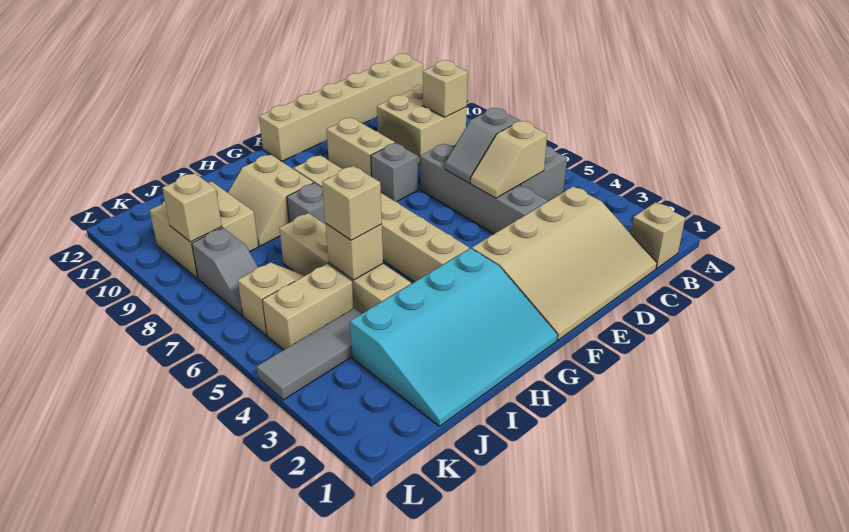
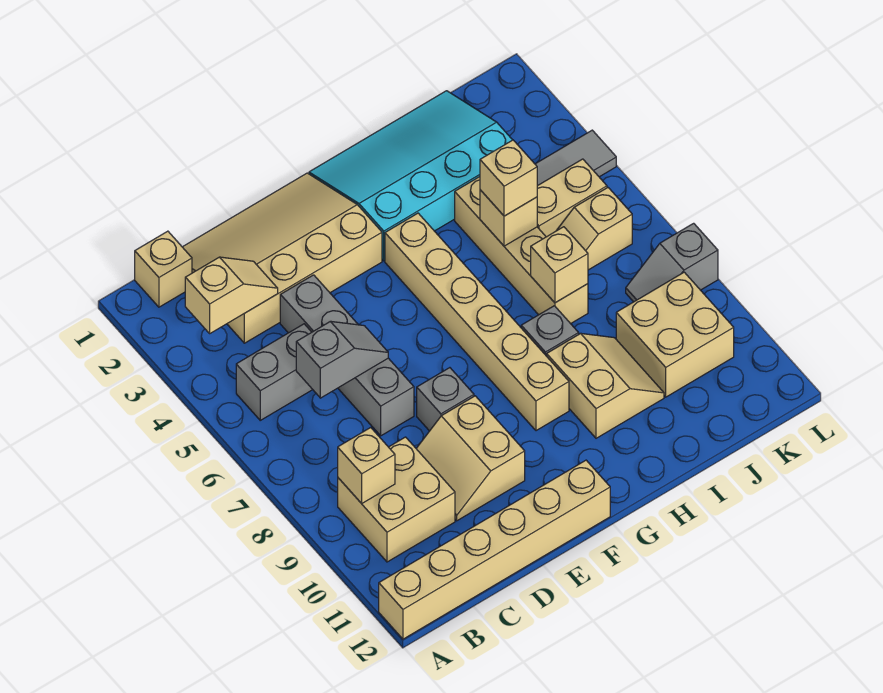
tan slope C5:D5 level 2 top C -> tan slope B3:C3 level 2 top B
grey slope K7:K8 level 1 top 8 -> grey slope K8:L8 level 1 top L
tan brick K9 level 2 -> tan brick I7 level 2

